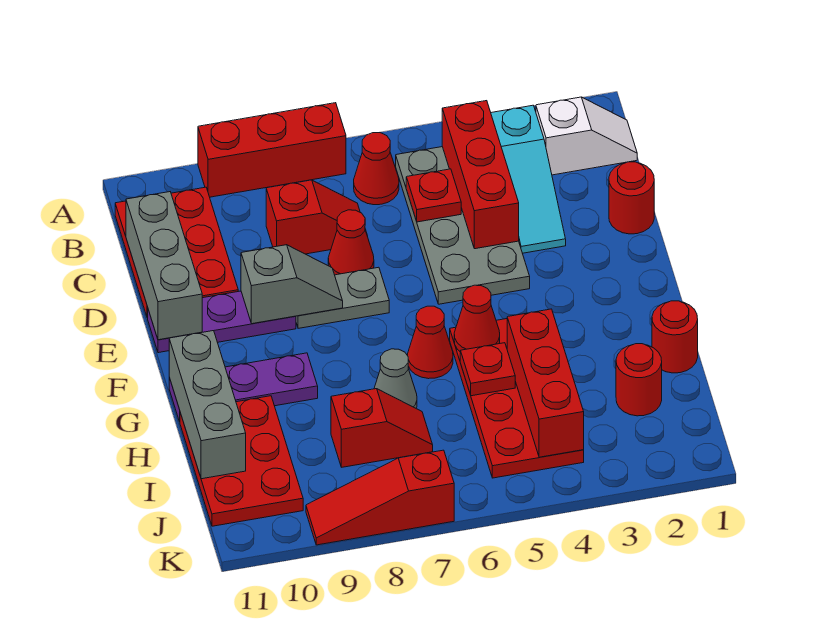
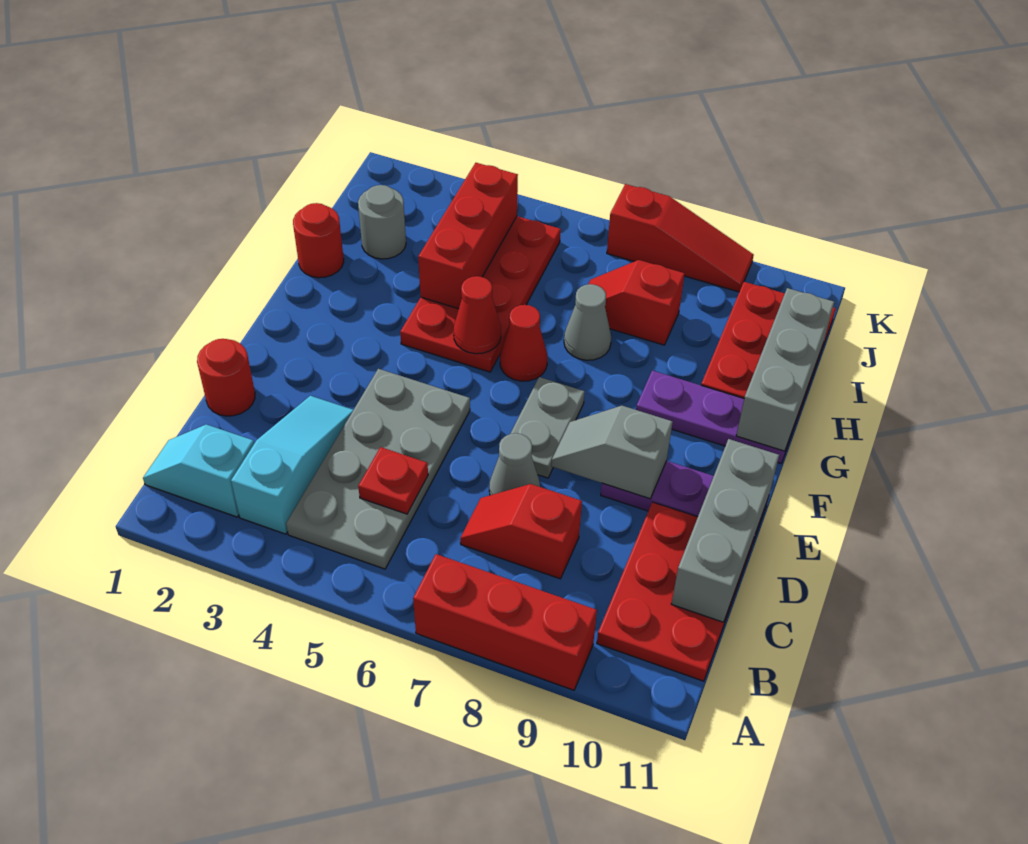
white slope B1:B2 level 1 top 2 -> cyan slope B1:B2 level 1 top 2
red brick B4:D4 level 2 -> none
red cone B6 level 1 -> none
red cone D7 level 1 -> grey cone D7 level 1
grey plate E7:E8 level 1 -> grey plate E7:F7 level 1
red plate H5 level 2 -> none
red round brick I2 level 1 -> grey round brick I2 level 1

